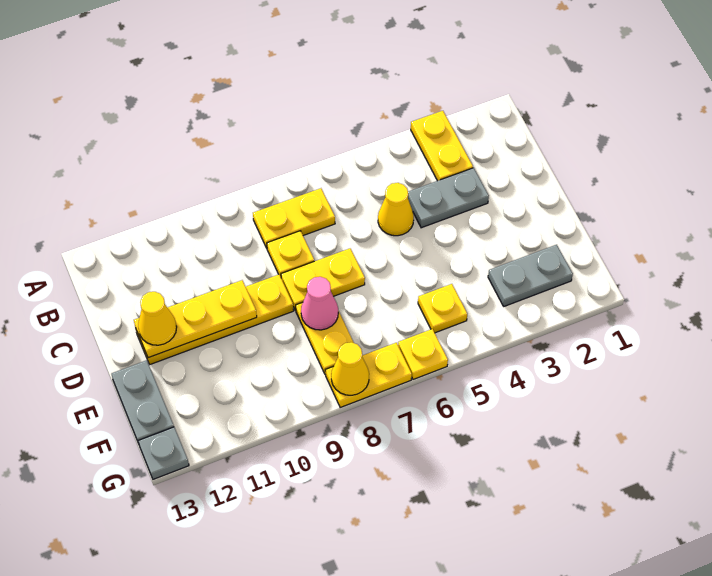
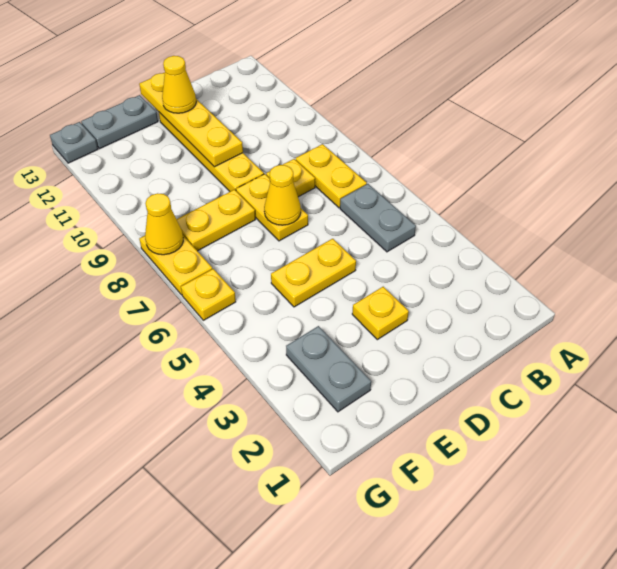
yellow plate A3:B3 level 1 -> yellow plate D5:E5 level 1
grey plate C3:C4 level 1 -> grey plate B5:B6 level 1
yellow cone C5 level 1 -> yellow cone D7 level 2
yellow plate D10:D12 level 2 -> yellow plate D10:D13 level 2
pink cone E8 level 2 -> none
yellow plate F5 level 1 -> yellow plate D3 level 1

